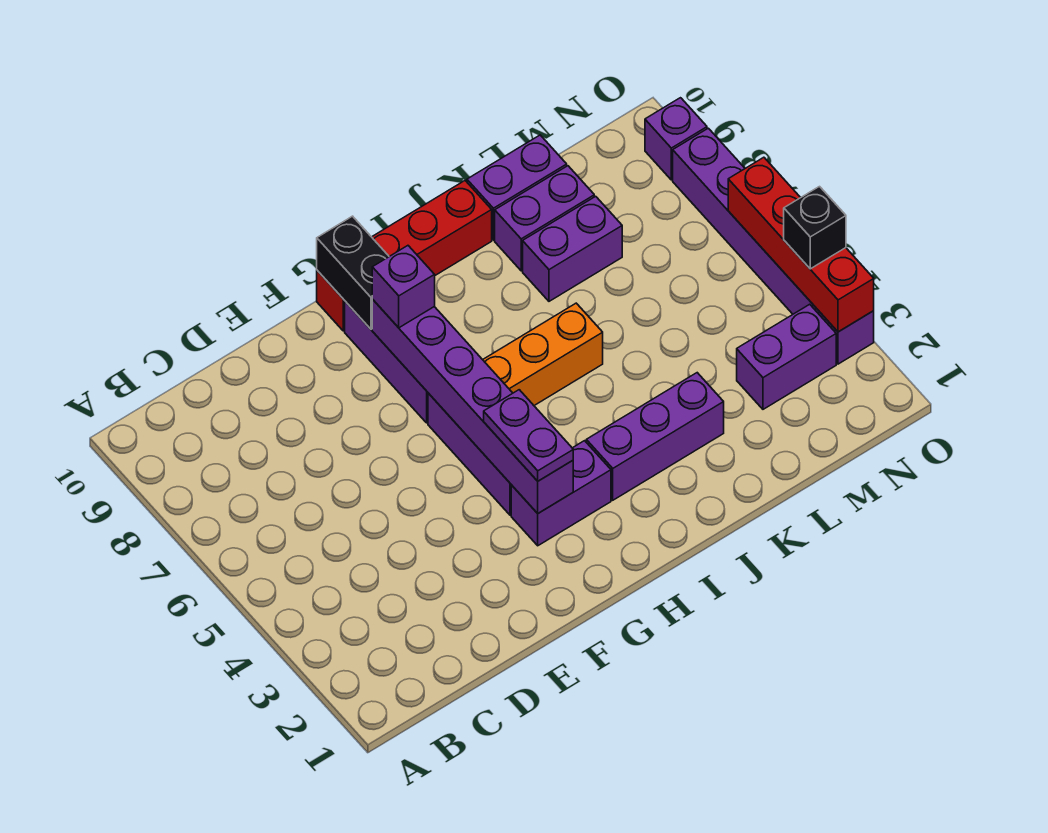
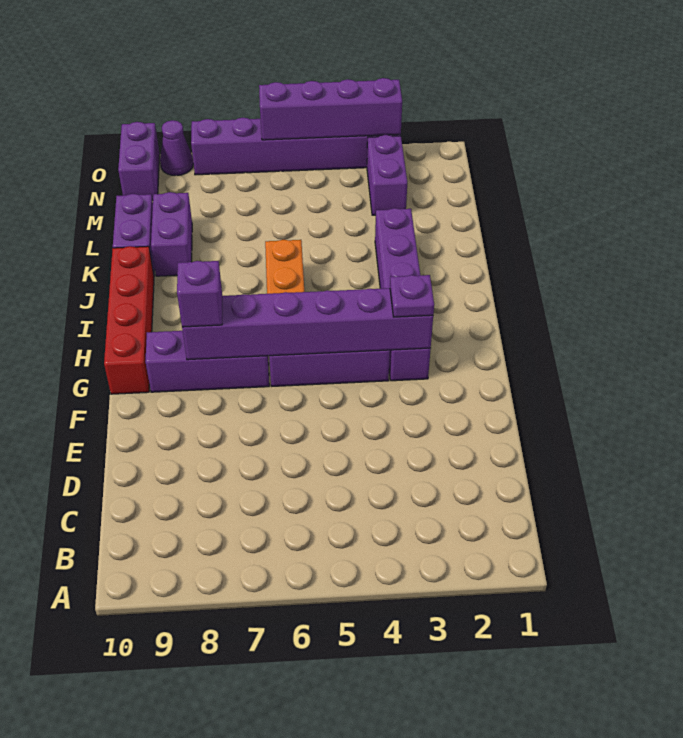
purple plate G3:G4 level 3 -> purple plate G3 level 3
black brick G9:G10 level 2 -> none
purple brick K8:L8 level 1 -> purple brick N10:O10 level 1
red brick O3:O6 level 2 -> purple brick O3:O6 level 2
black brick O4 level 3 -> none
purple brick O9 level 1 -> purple cone O9 level 1

